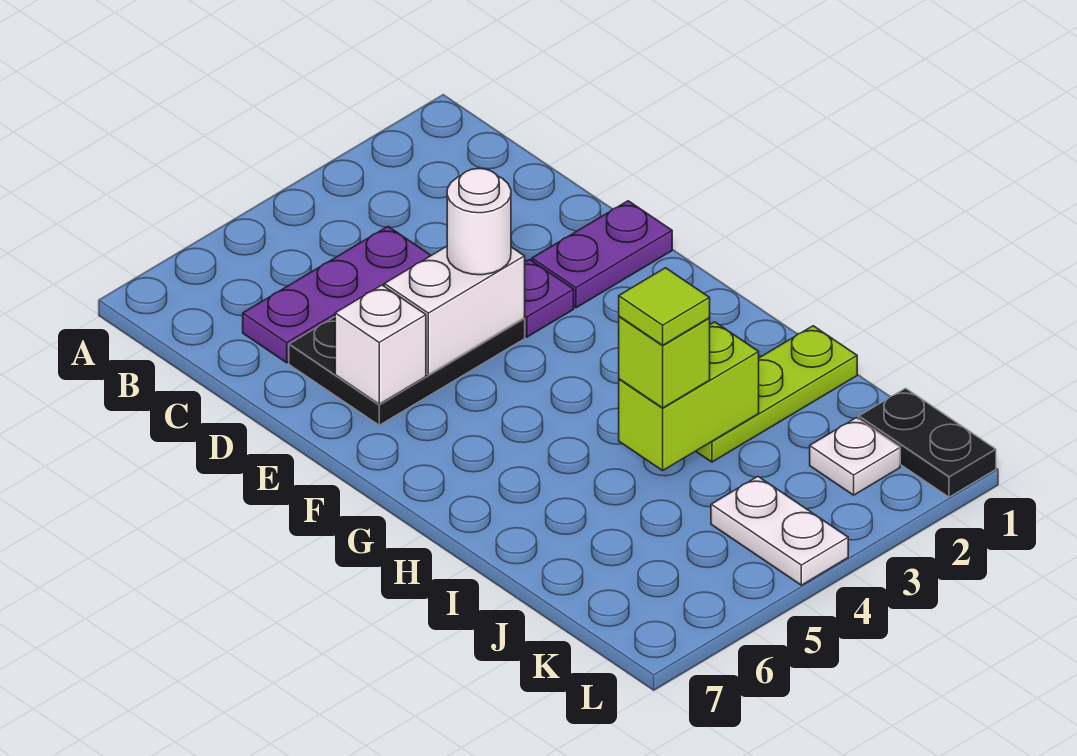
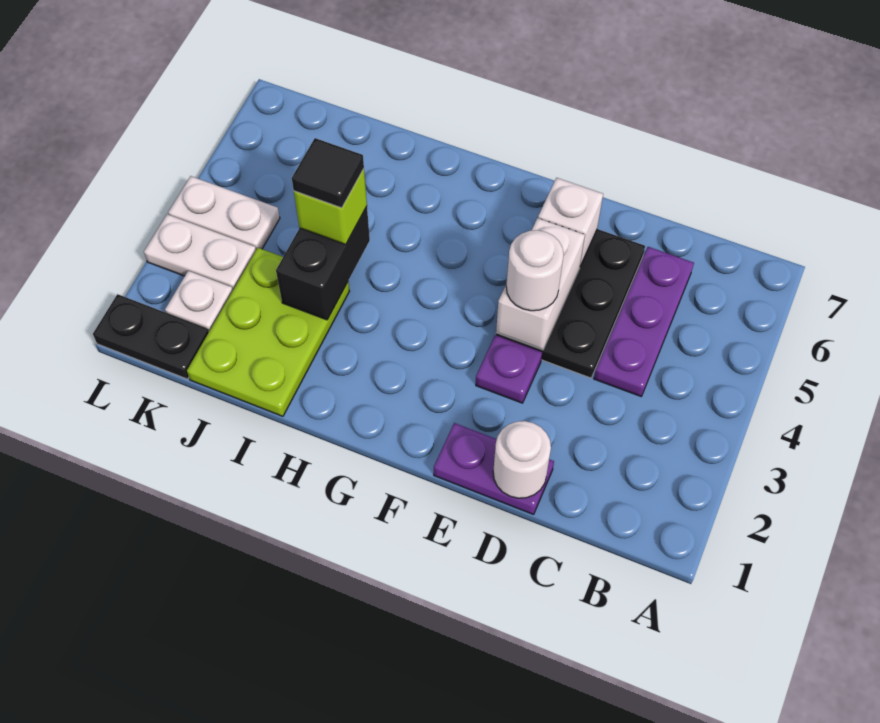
none -> white round brick D1 level 2
purple plate E1:E2 level 1 -> purple plate D1:E1 level 1
lime plate I1:I3 level 1 -> lime plate I1:J3 level 1
lime brick I3:I4 level 2 -> black brick I3:I4 level 2
lime tile I4 level 4 -> black tile I4 level 4
none -> white plate K3:L3 level 1

